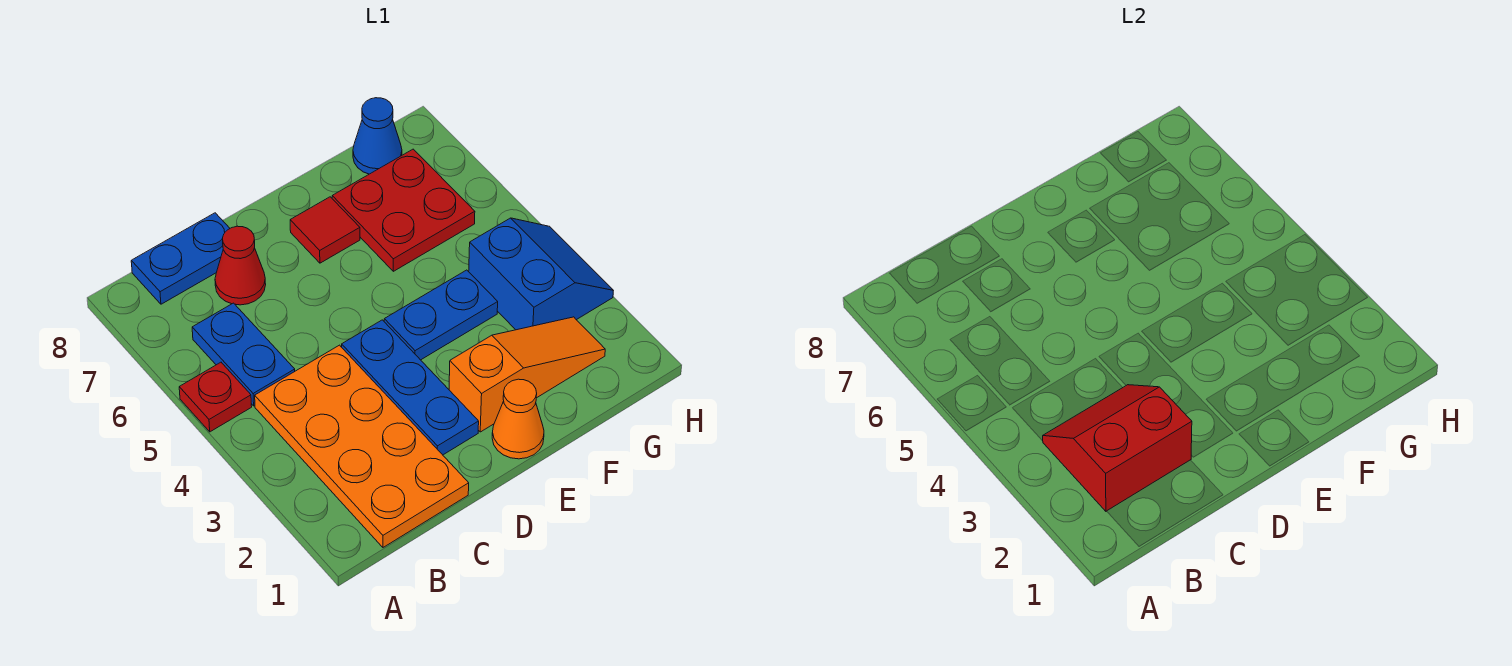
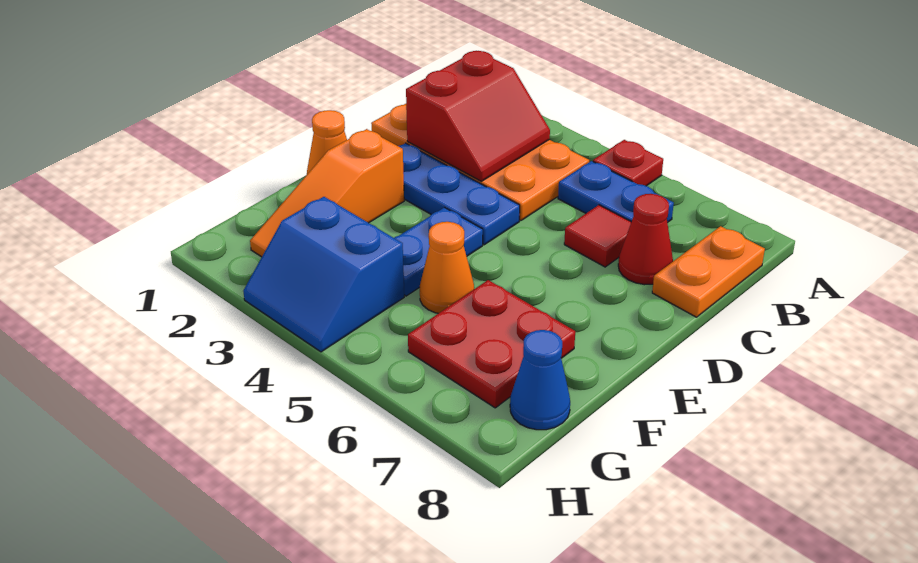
blue plate B8:C8 level 1 -> orange plate B8:C8 level 1
red tile E7 level 1 -> red tile C6 level 1
none -> orange cone F5 level 1

